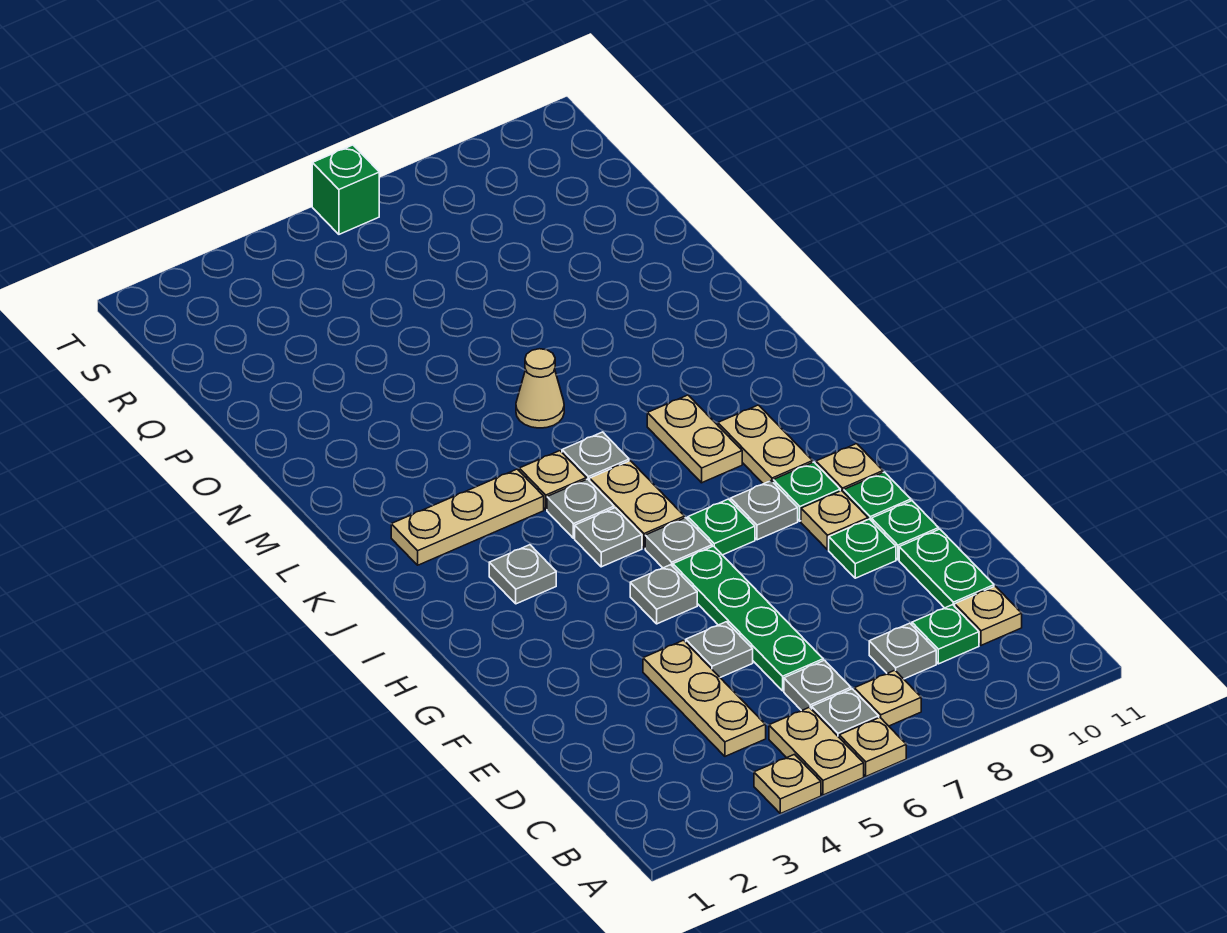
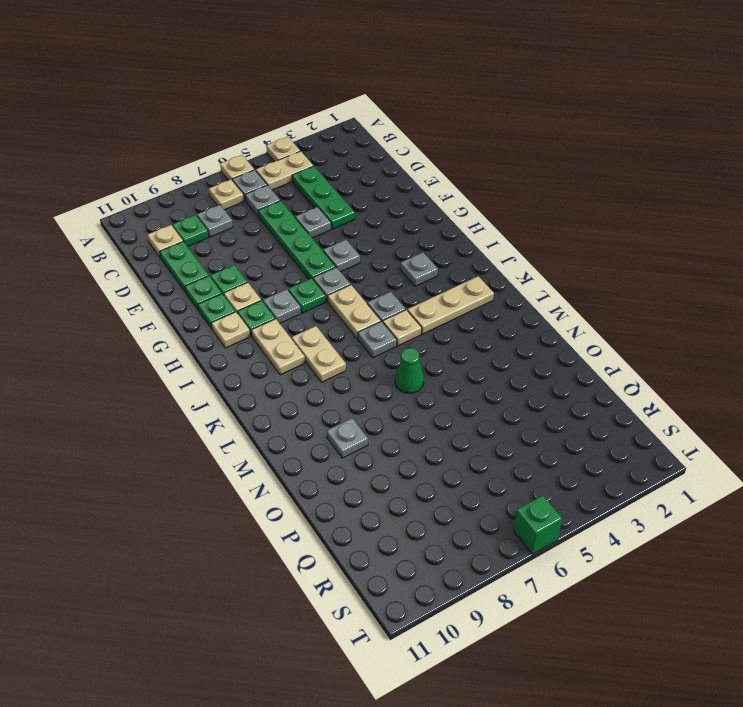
tan plate A5:B5 level 1 -> tan plate B4:B5 level 1
tan plate C4:E4 level 1 -> green plate C4:E4 level 1
grey plate I5 level 1 -> grey plate N9 level 1
tan cone M6 level 1 -> green cone M6 level 1

